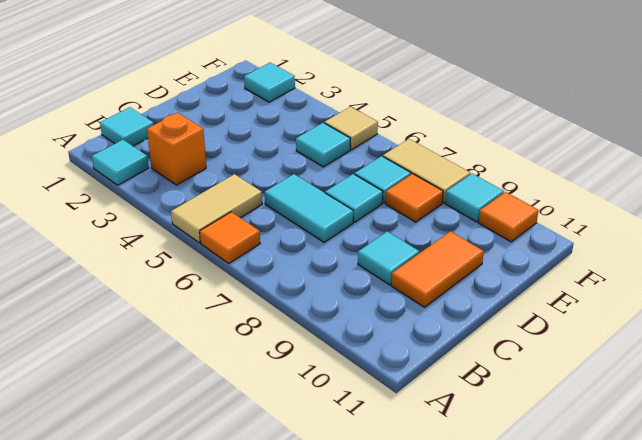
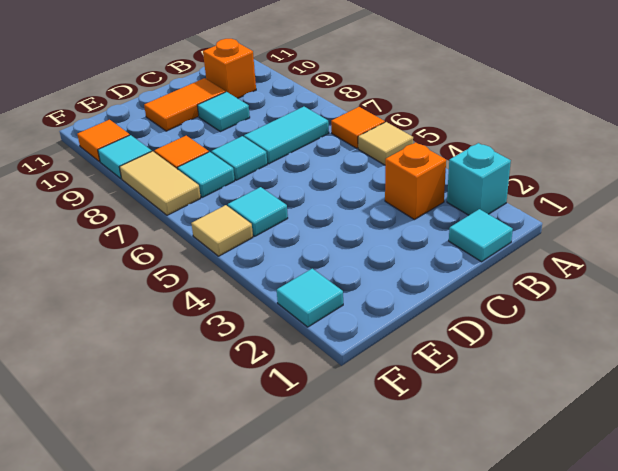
cyan tile A2 level 1 -> cyan brick A2 level 1
tan tile A5:B5 level 1 -> tan tile A5 level 1
none -> orange brick B10 level 1
cyan tile C6:C7 level 1 -> cyan tile B7:C7 level 1

